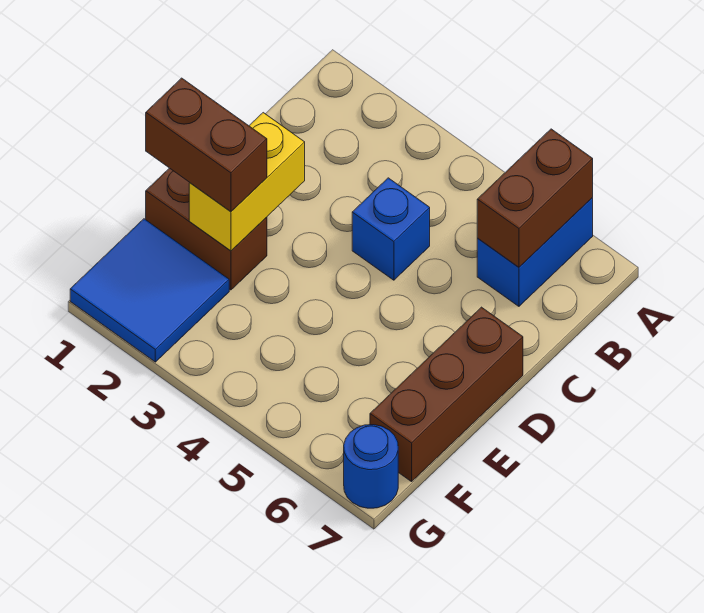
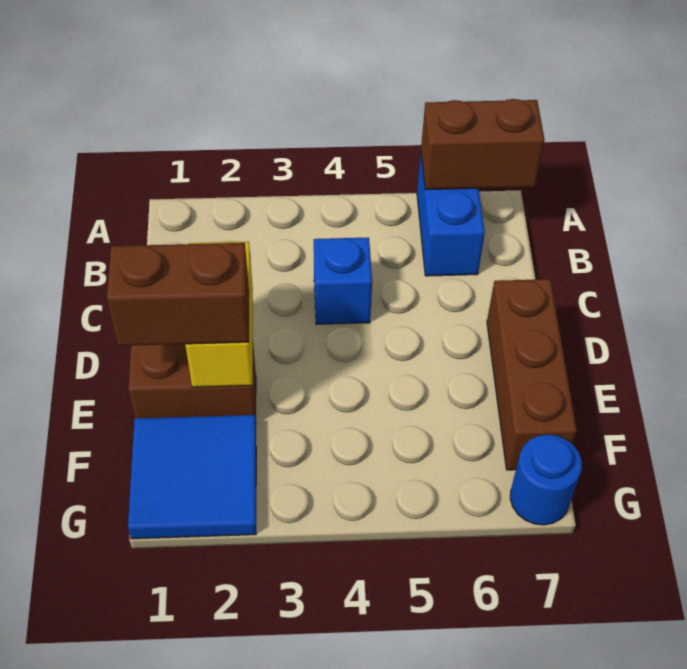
brown brick A6:B6 level 2 -> brown brick A6:A7 level 2

